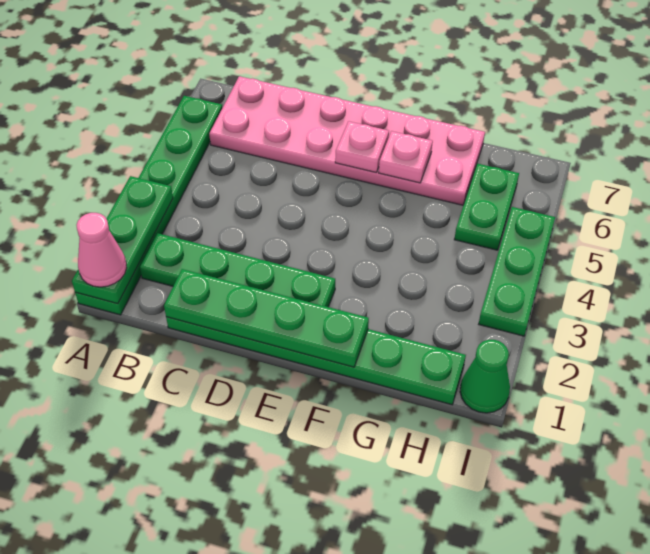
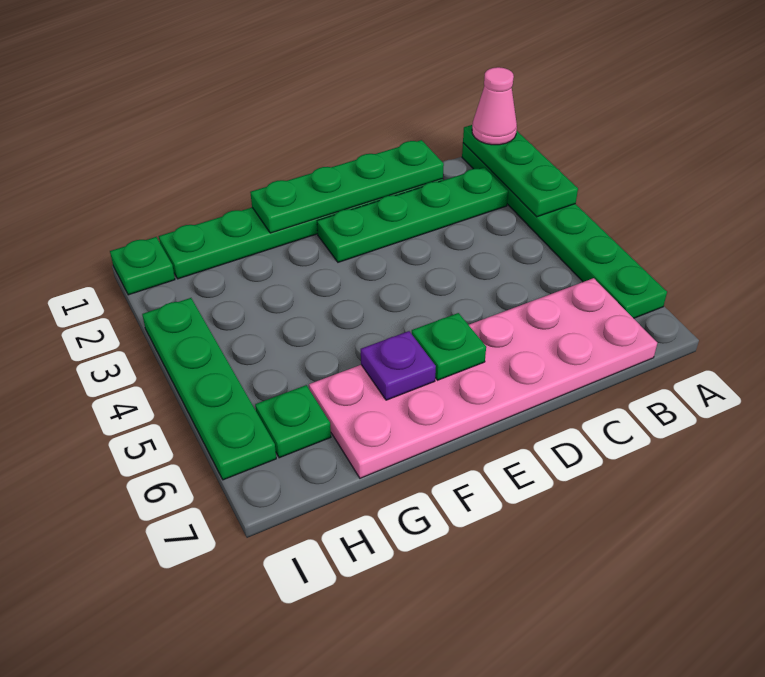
pink plate E6 level 2 -> green plate E6 level 2
pink plate F6 level 2 -> purple plate F6 level 2
green plate H5:H6 level 1 -> green plate H6 level 1
green cone I1 level 1 -> green plate I1 level 1
green plate I3:I5 level 1 -> green plate I3:I6 level 1

